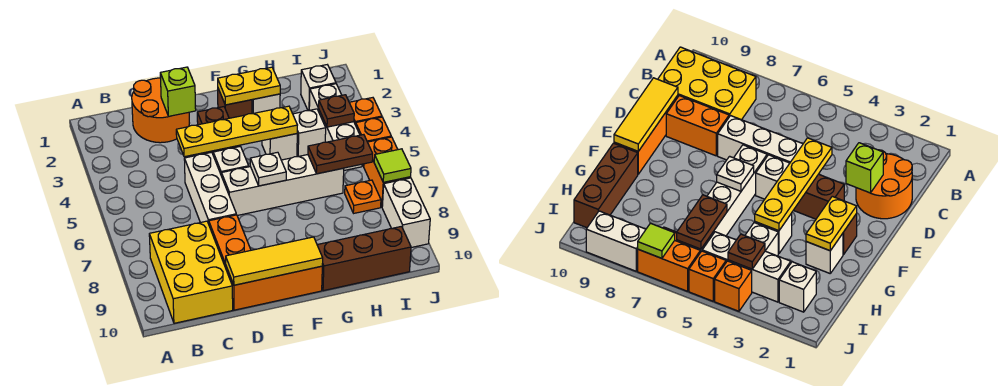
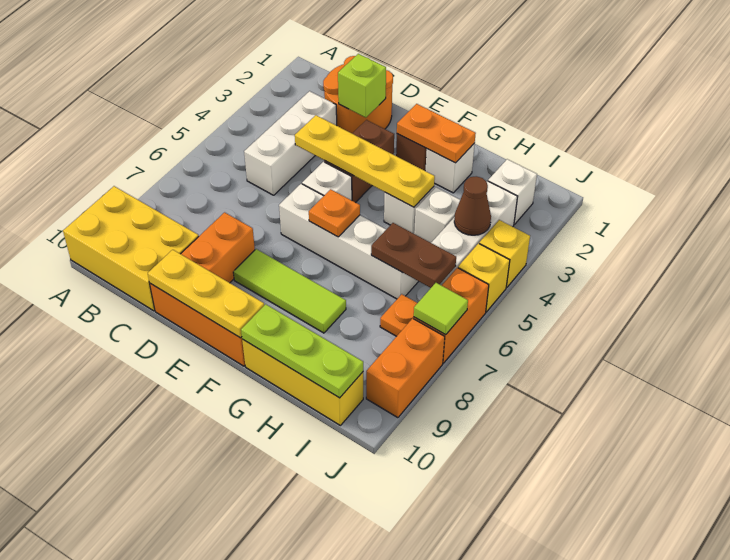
yellow brick B8:C10 level 1 -> yellow brick A9:C10 level 1
white brick D5:D7 level 1 -> white brick C3:C5 level 1
yellow tile D10:F10 level 2 -> yellow plate D10:F10 level 2
none -> lime tile E8:G8 level 1
yellow plate F2:G2 level 2 -> orange plate F2:G2 level 2
white plate F6 level 2 -> orange plate F6 level 2
brown brick G10:I10 level 1 -> yellow brick G10:I10 level 1
none -> lime plate G10:I10 level 2
brown plate I4 level 2 -> brown cone I4 level 2
orange brick J4 level 1 -> yellow brick J4 level 1
orange brick J5 level 1 -> yellow brick J5 level 1
white brick J8:J9 level 1 -> orange brick J8:J9 level 1

